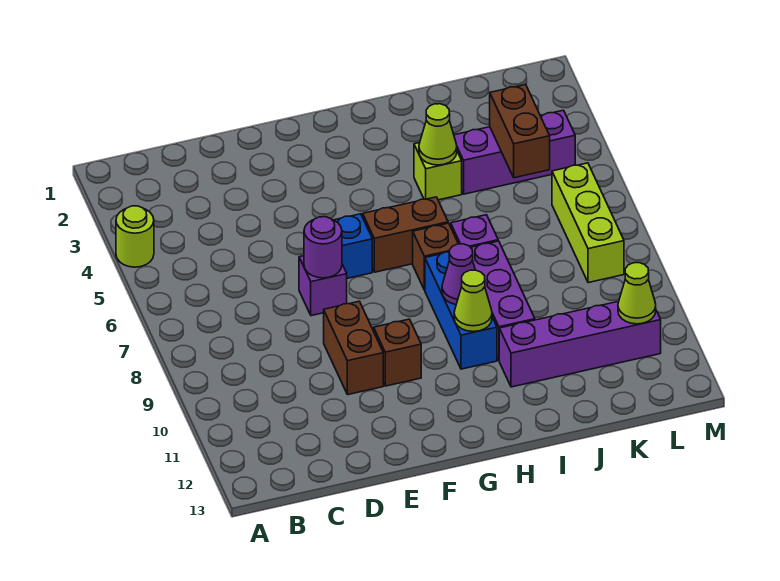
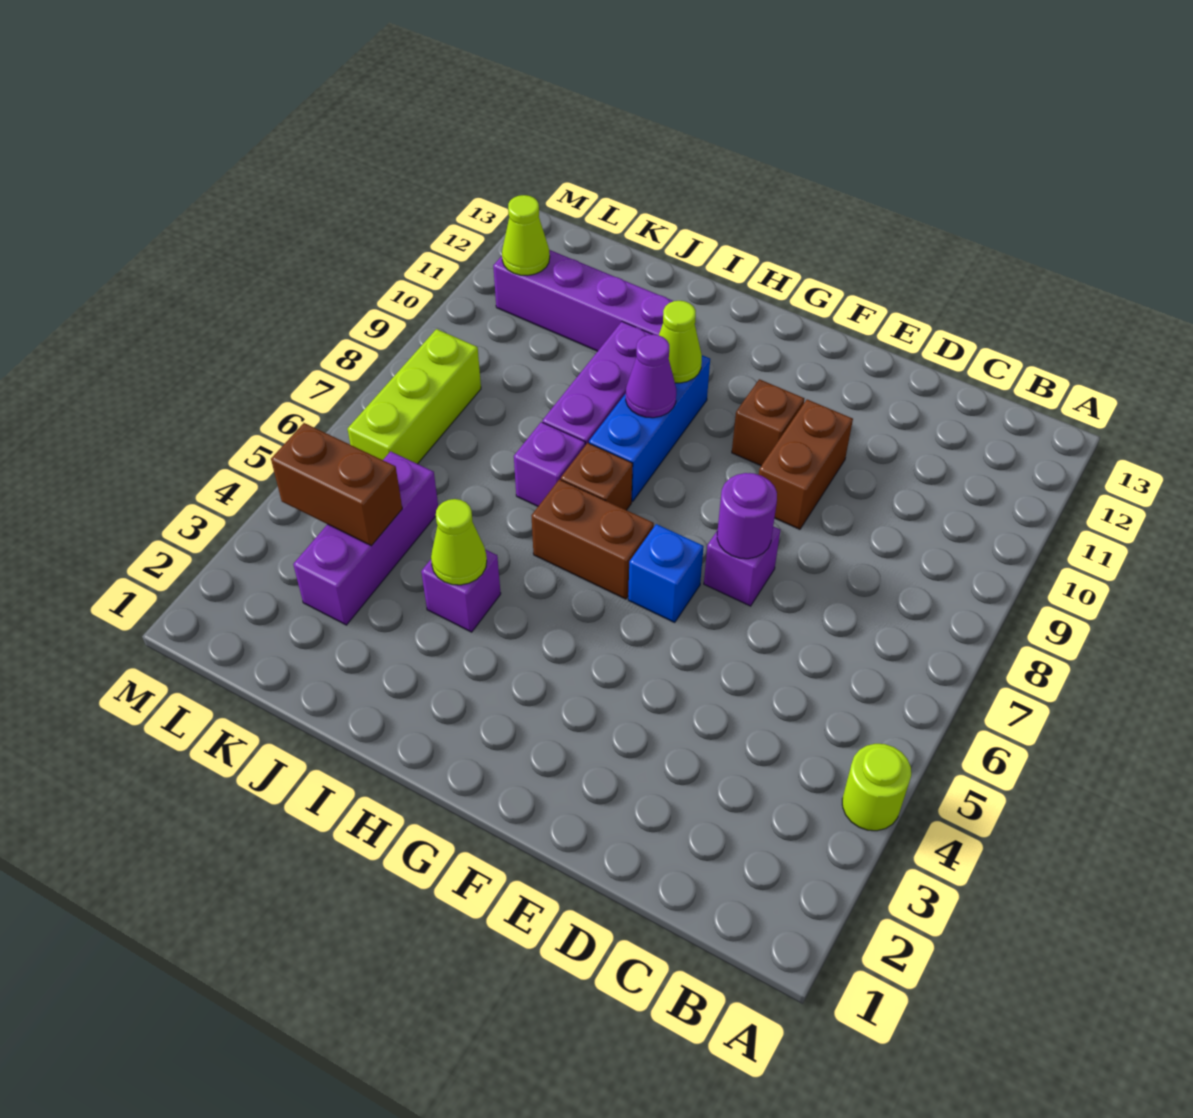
lime brick I4 level 1 -> purple brick I4 level 1
purple brick J4:L4 level 1 -> purple brick K3:K5 level 1
brown brick K4:K5 level 2 -> brown brick K4:L4 level 2

